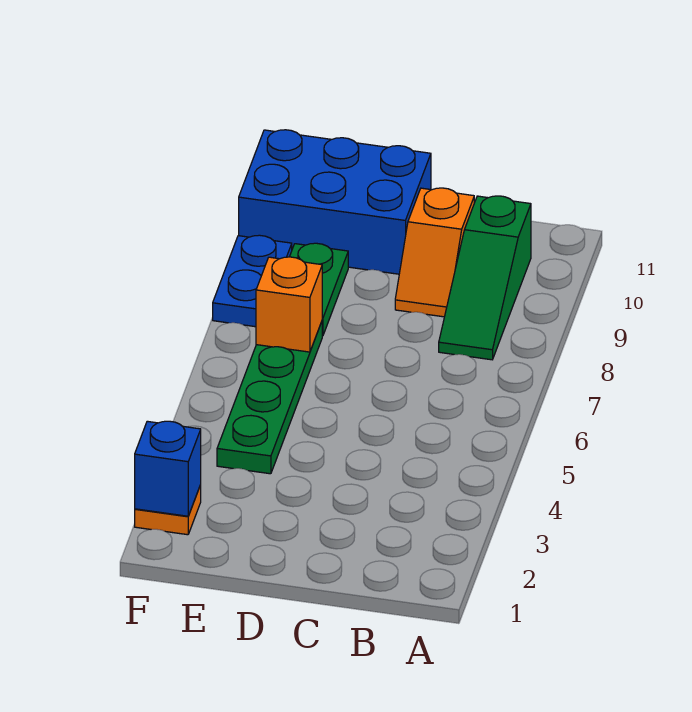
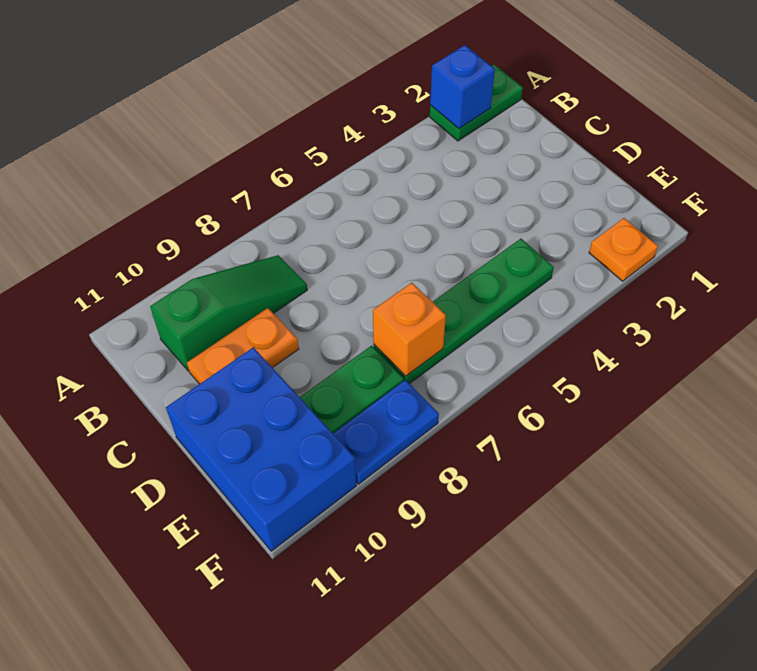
none -> green plate A1:A2 level 1
orange slope C9:C10 level 1 top 10 -> orange plate C9:C10 level 1
blue brick F2 level 2 -> blue brick A2 level 2

